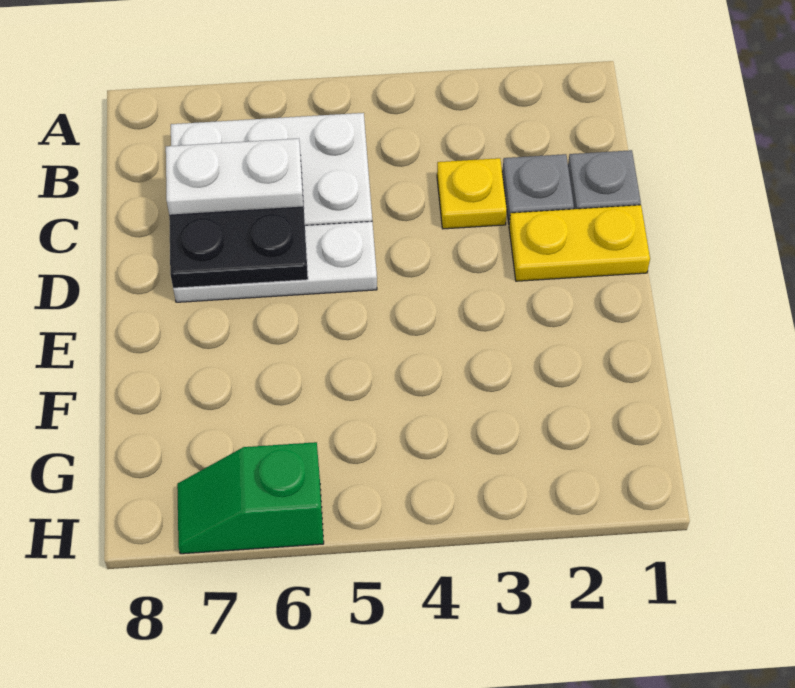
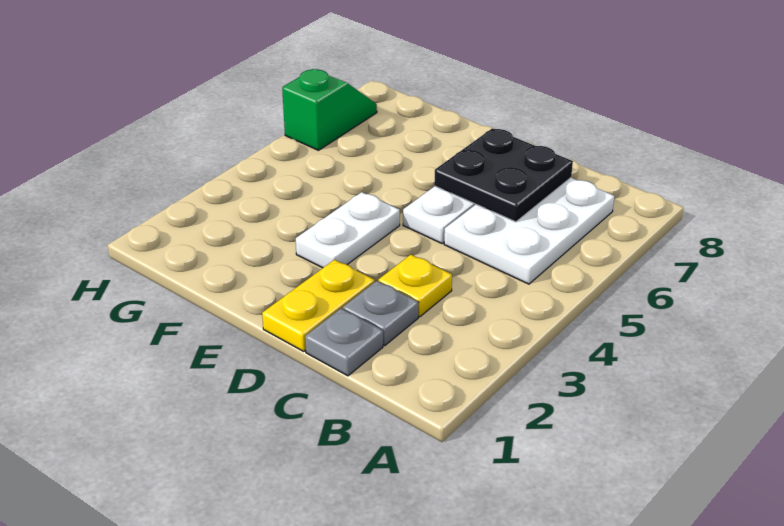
white plate C6:C7 level 3 -> white plate E3:E4 level 1

